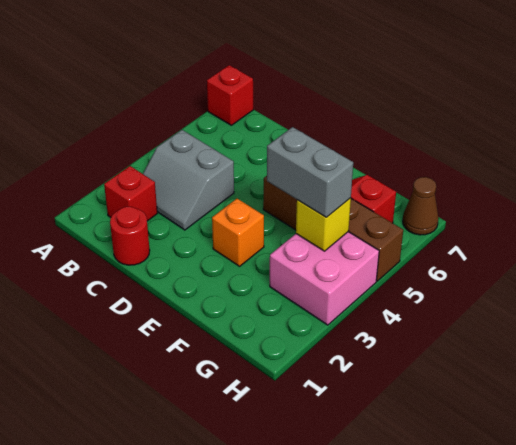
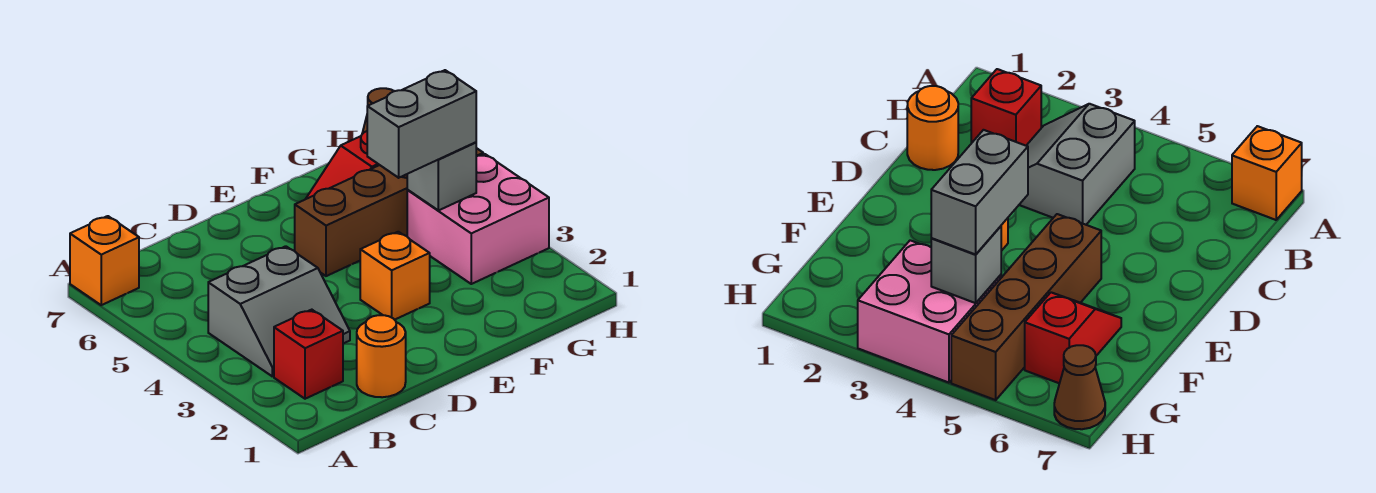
red brick A7 level 1 -> orange brick A7 level 1
red round brick C1 level 1 -> orange round brick C1 level 1
yellow brick G4 level 2 -> grey brick G4 level 2

